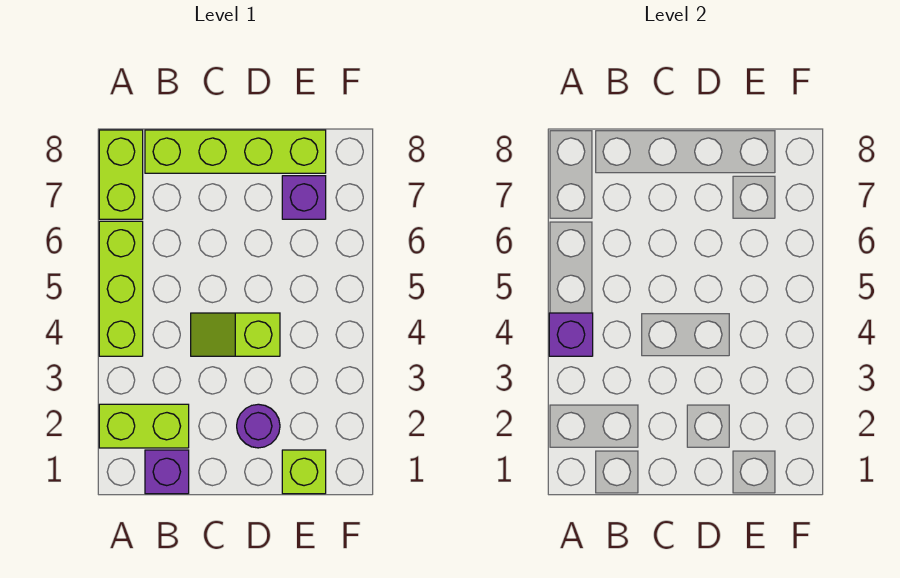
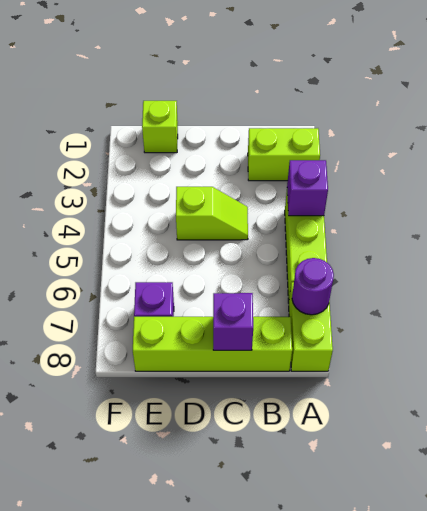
purple brick B1 level 1 -> purple brick C8 level 2
purple round brick D2 level 1 -> purple round brick A7 level 2

